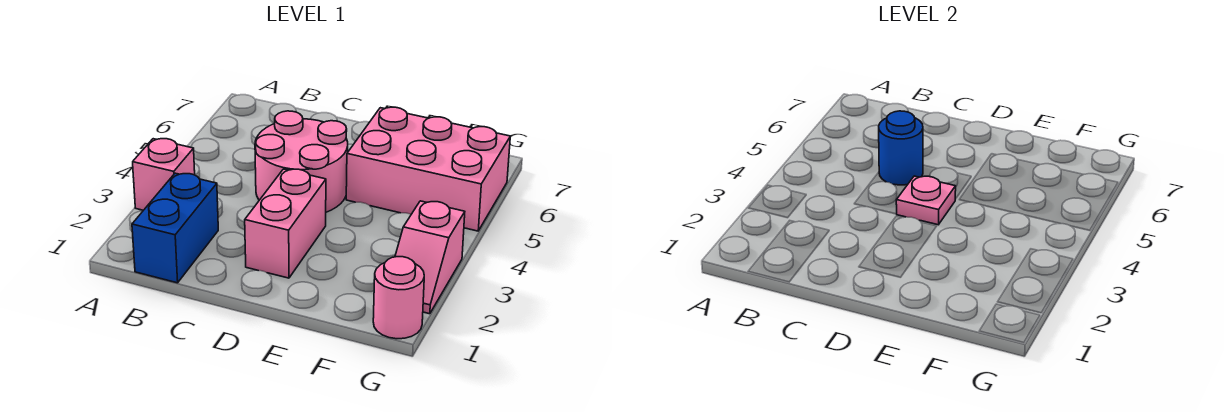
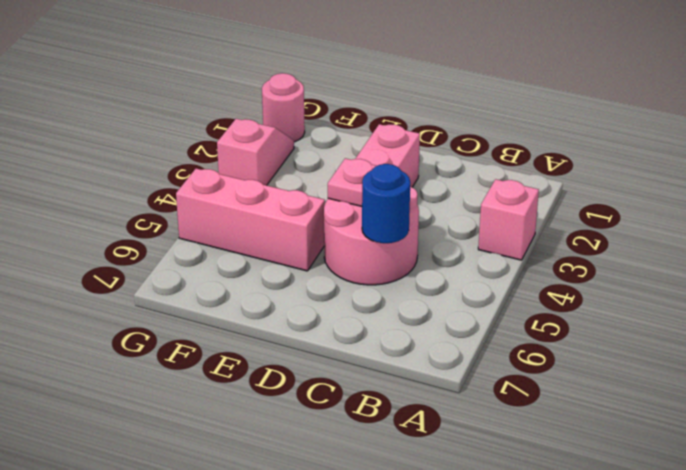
blue brick B1:B2 level 1 -> none
pink brick E5:G6 level 1 -> pink brick E5:G5 level 1

